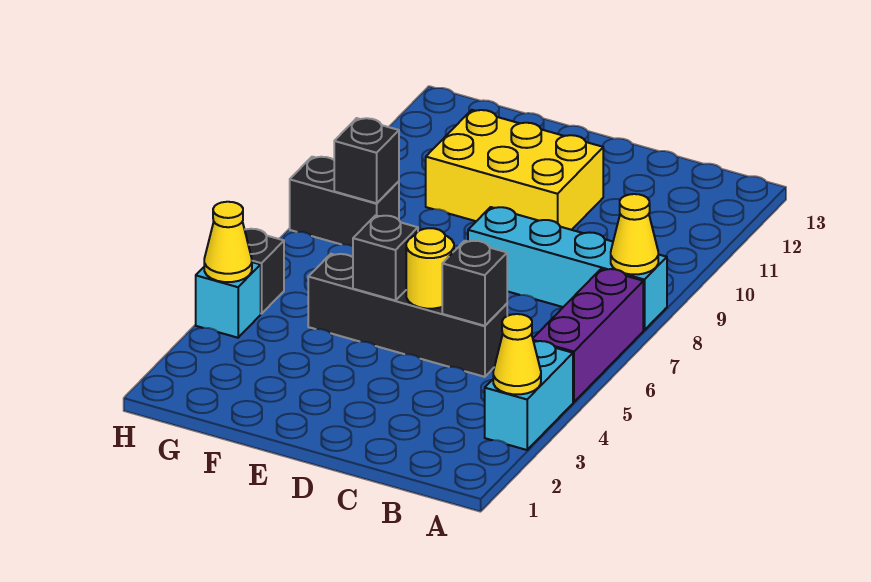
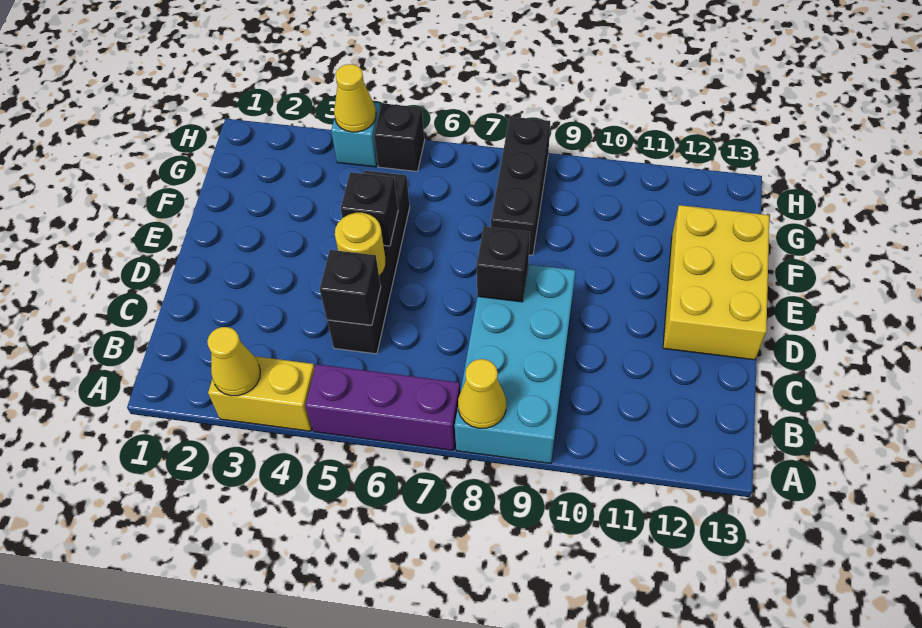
cyan brick A3:A4 level 1 -> yellow brick A3:A4 level 1
cyan brick A8:D8 level 1 -> cyan brick A8:D9 level 1
yellow brick D10:F11 level 1 -> yellow brick D12:F13 level 1
black brick G8:H8 level 1 -> black brick F8:H8 level 1
black brick G8 level 2 -> black brick D8 level 2

